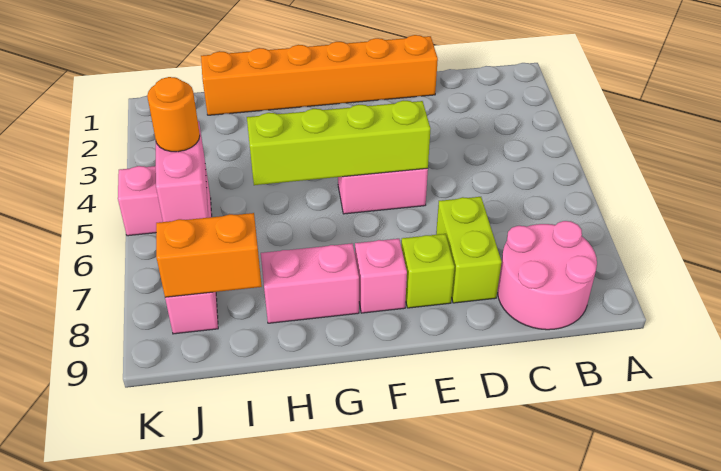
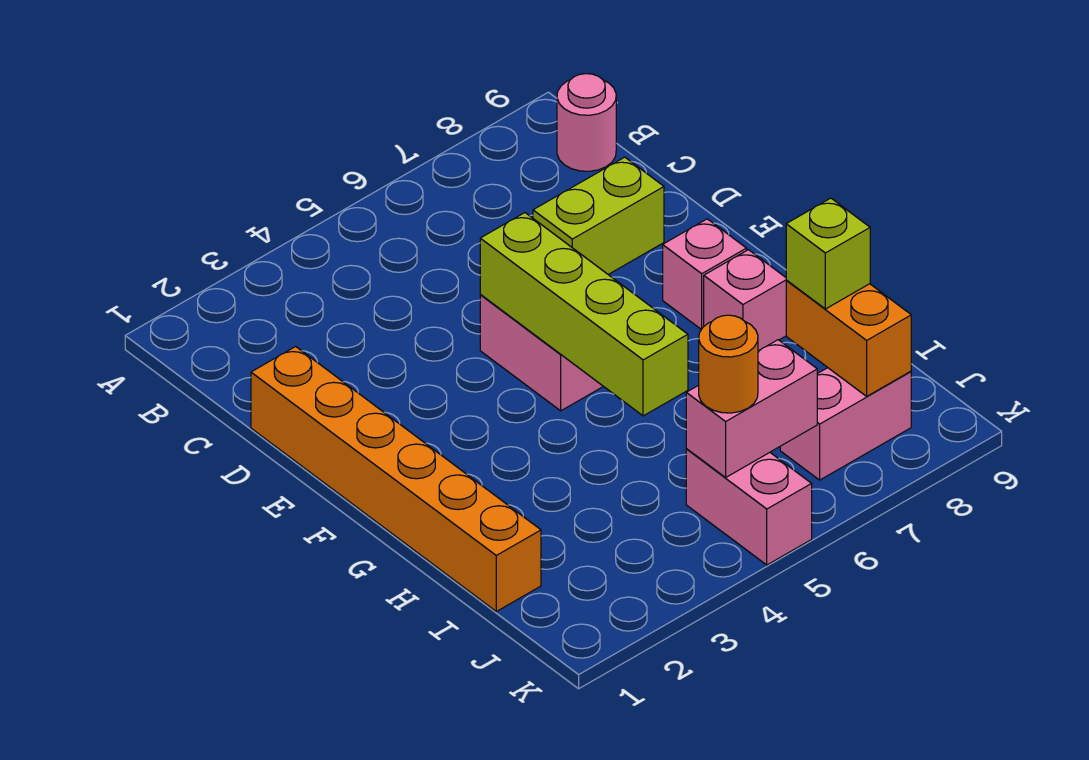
pink round brick B8:C9 level 1 -> pink round brick B9 level 1
lime brick E8 level 1 -> lime brick I8 level 3
pink brick G8:H8 level 1 -> pink brick G8 level 1

